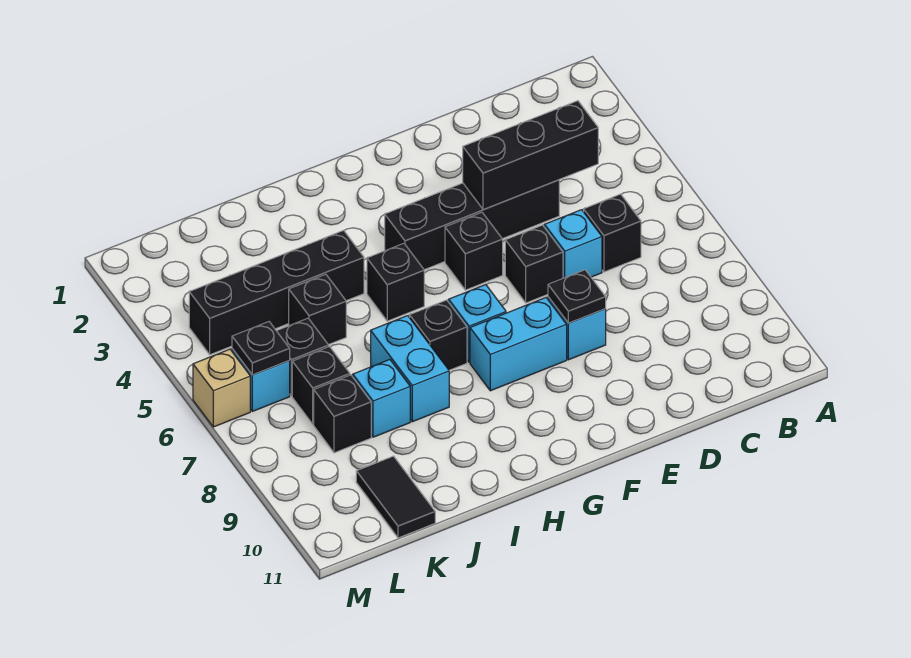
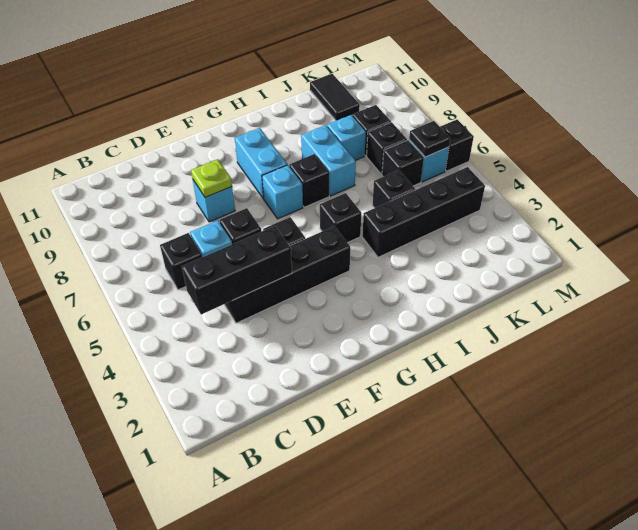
black plate E8 level 2 -> lime plate E8 level 2
cyan brick F8:G8 level 1 -> cyan brick G8:G9 level 1
tan brick M6 level 1 -> black brick M6 level 1

